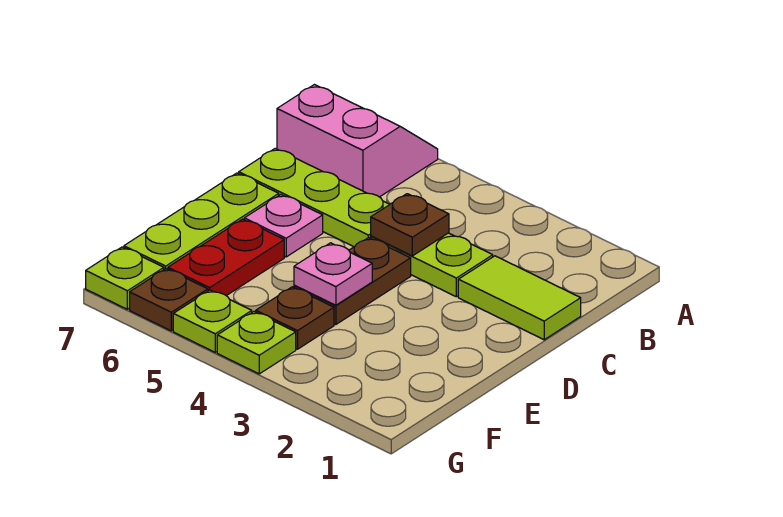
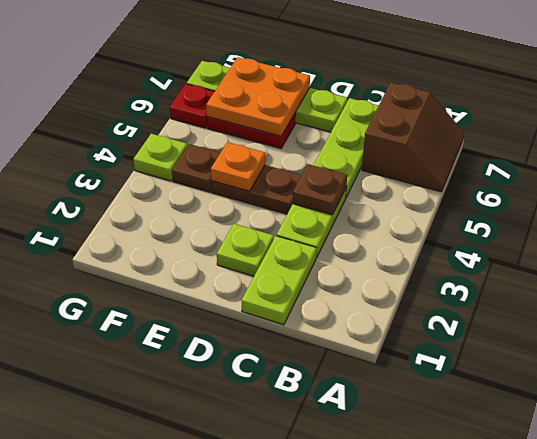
pink slope A6:B7 level 1 top B -> brown slope A6:B7 level 1 top B
lime tile C1:C2 level 1 -> lime plate C1:C2 level 1
pink plate D6 level 1 -> none
pink plate E4 level 2 -> orange plate E4 level 2
none -> orange plate E6:F7 level 2
lime plate G5 level 1 -> lime plate D2 level 1
brown plate G6 level 1 -> red plate G6 level 1

